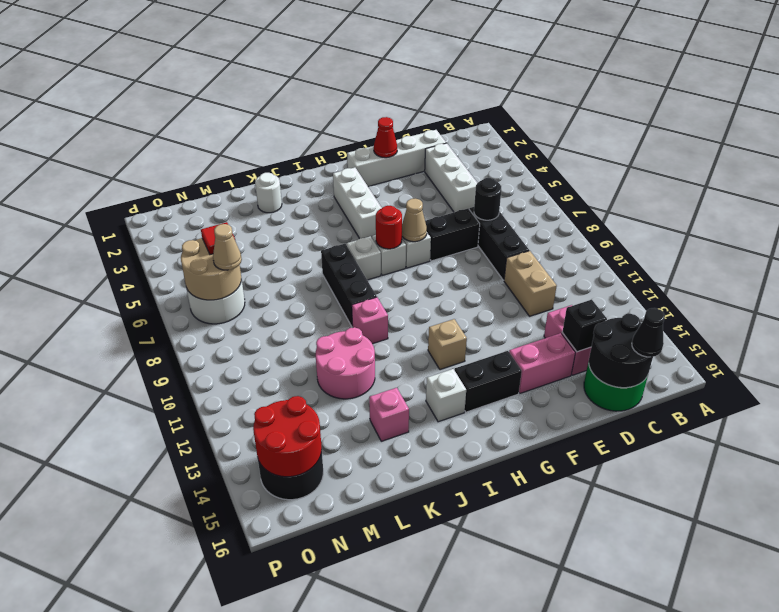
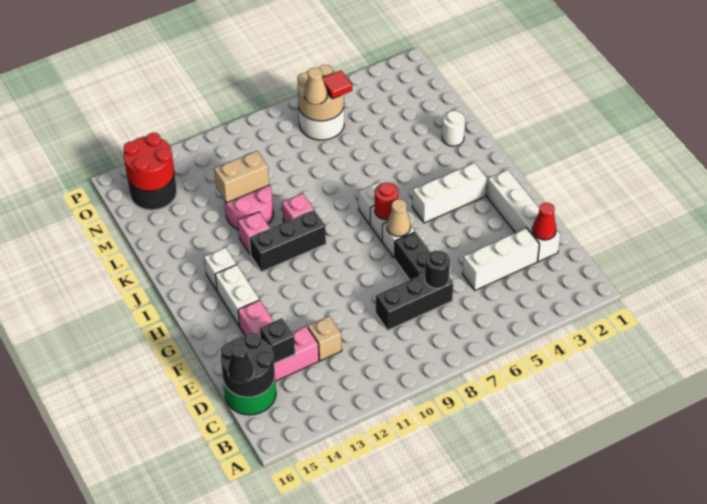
tan brick D10:D11 level 1 -> tan brick L11:L12 level 2
red cone F2 level 2 -> red cone D2 level 2
black brick G14:H14 level 1 -> white brick G14:H14 level 1
tan brick H12 level 1 -> tan brick D12 level 1
black brick J7:J9 level 1 -> black brick I10:I12 level 1
pink brick K14 level 1 -> pink brick J12 level 1

